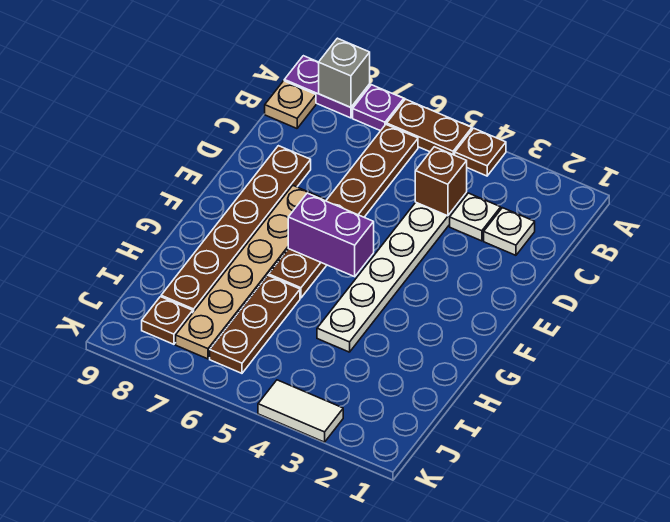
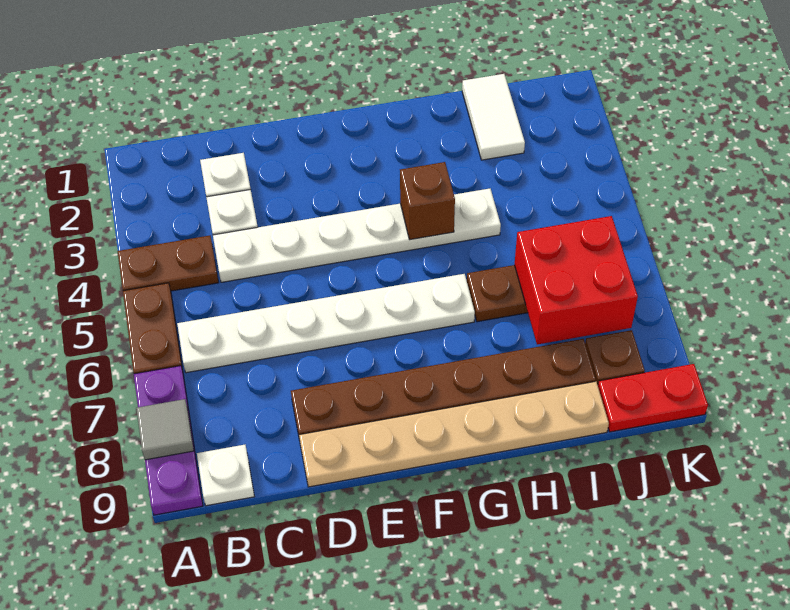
brown plate A4 level 1 -> brown plate A4:B4 level 1
grey brick A8 level 2 -> grey tile A8 level 2
brown plate B6:G6 level 1 -> white plate B6:G6 level 1
tan plate B9 level 1 -> white plate B9 level 1
brown brick C4 level 2 -> brown brick G4 level 2
tan plate E7:J7 level 1 -> tan plate D9:I9 level 1
purple brick F5:F6 level 2 -> none
none -> red brick I6:J7 level 2
none -> red plate J9:K9 level 1
white tile K3:K4 level 1 -> white tile I1:I2 level 1

